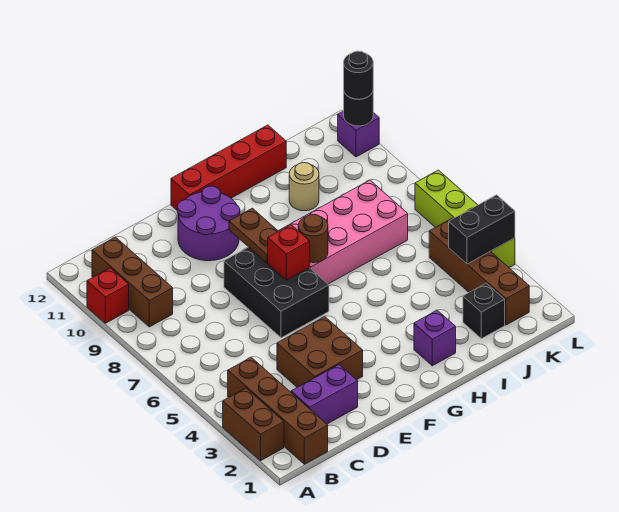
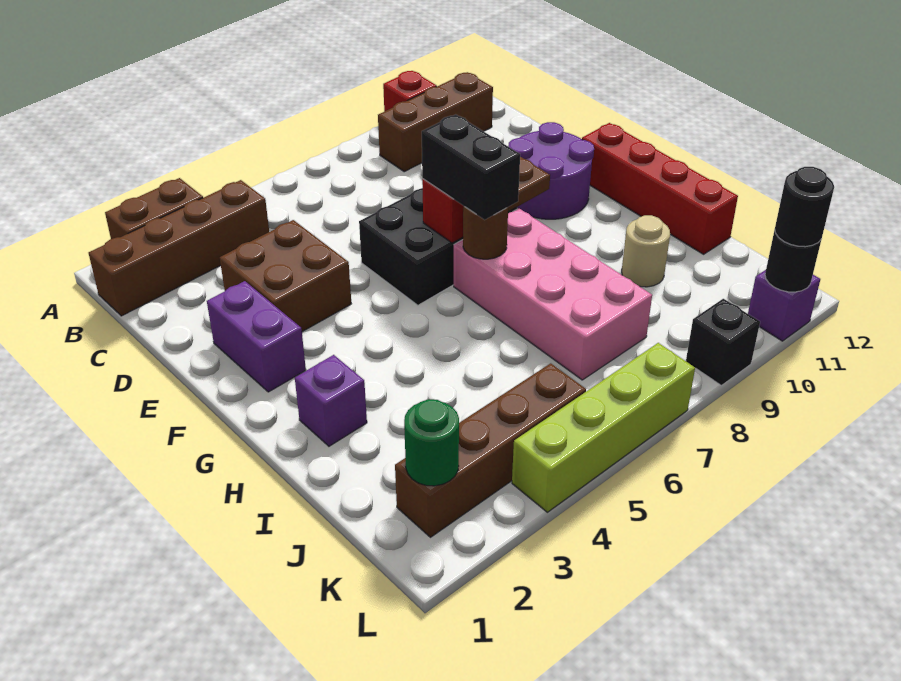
purple brick C2:D2 level 1 -> purple brick E2:F2 level 1
black brick J2 level 1 -> black brick L9 level 1
none -> green round brick K2 level 2
black brick K4:L4 level 2 -> black brick F7:G7 level 3

